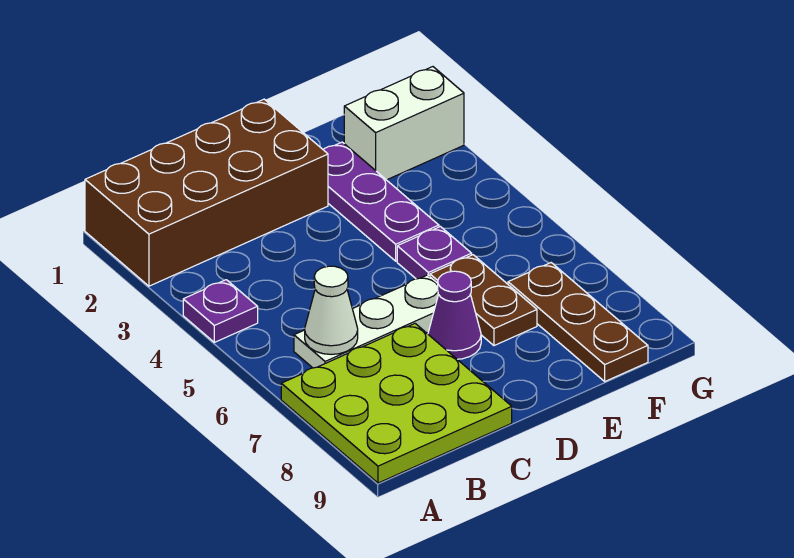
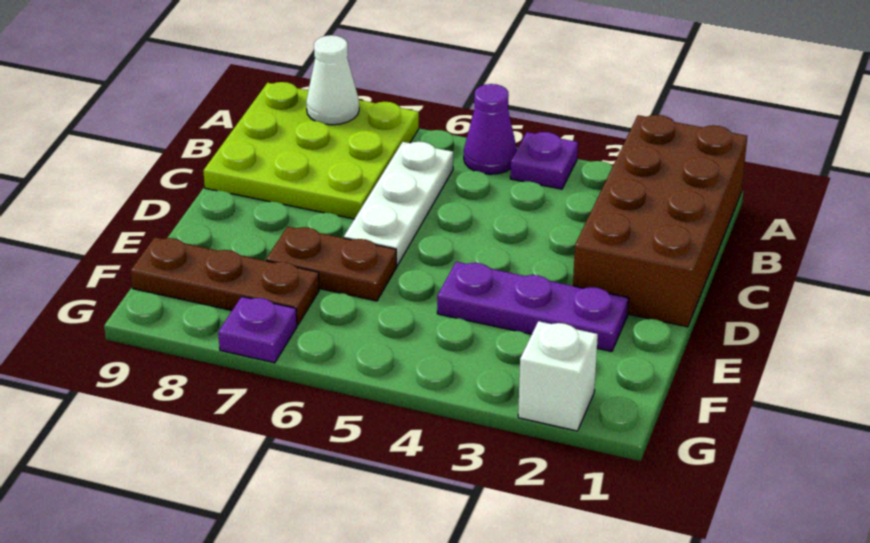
white cone B6 level 2 -> white cone A8 level 2
purple cone D7 level 1 -> purple cone A5 level 1
purple plate E5 level 1 -> purple plate G7 level 1
white brick F2:G2 level 1 -> white brick G2 level 1

